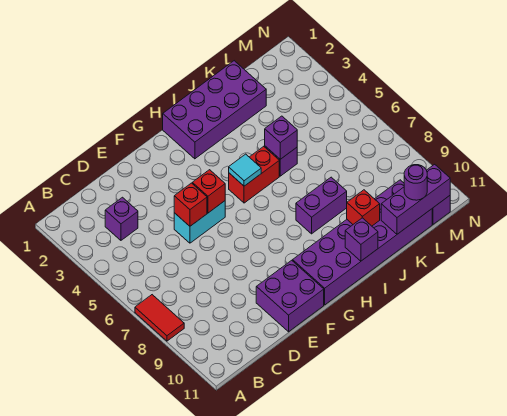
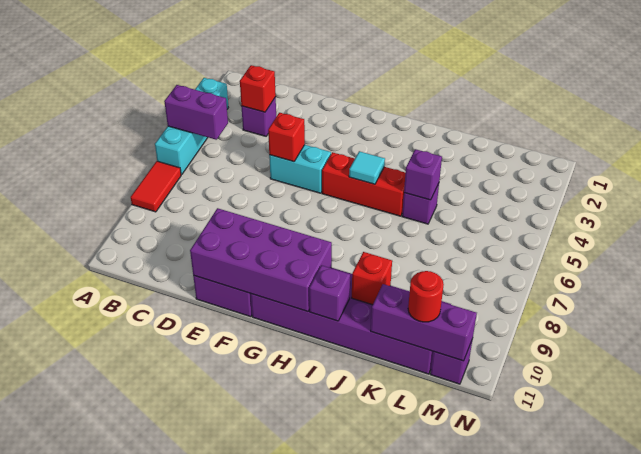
none -> cyan brick A3:A6 level 1
red brick F5 level 2 -> red brick C3 level 2
purple brick H1:K2 level 1 -> purple brick E10:H11 level 2
red brick H5:I5 level 1 -> red brick G5:I5 level 1
purple brick I8:J8 level 1 -> purple brick A5:B5 level 2
purple round brick L11 level 3 -> red round brick L11 level 3

